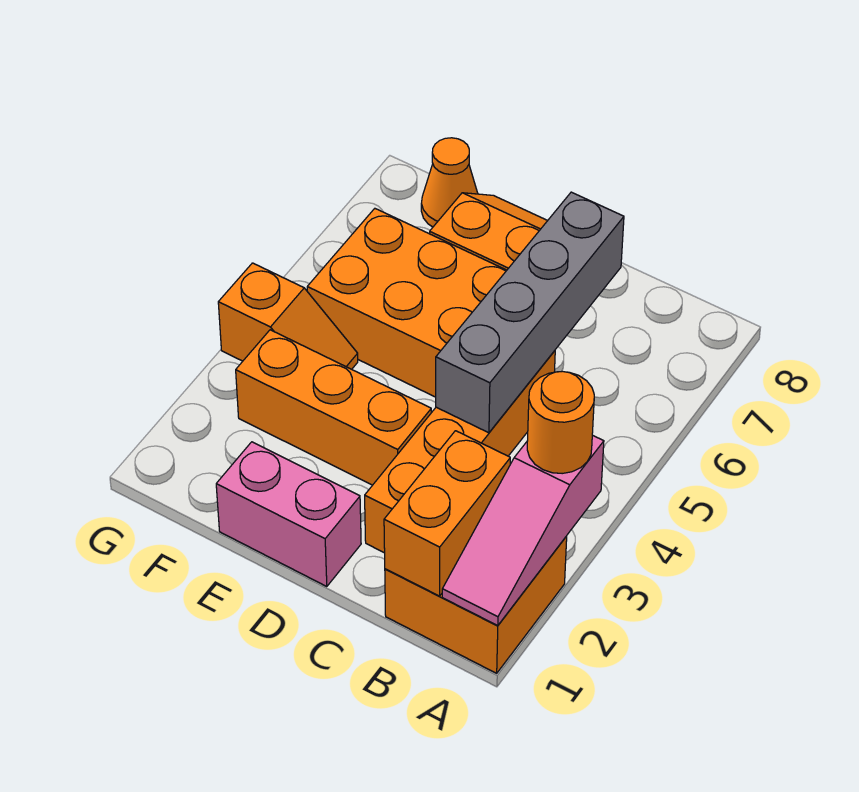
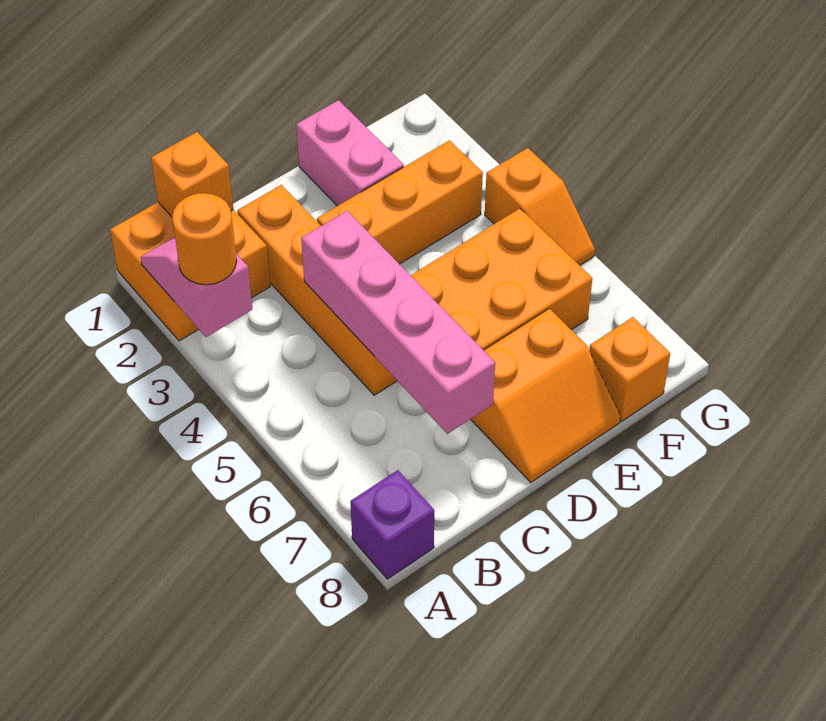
pink slope A1:A3 level 2 top 3 -> pink slope A2:A3 level 2 top 3
none -> purple brick A8 level 1
orange brick B1:B2 level 2 -> orange brick B1 level 2
grey brick C4:C7 level 2 -> pink brick C4:C7 level 2
pink brick D1:E1 level 1 -> pink brick E1:E2 level 1
orange slope F4:G4 level 1 top G -> orange slope G4:G5 level 1 top 4
orange cone F8 level 1 -> orange brick F8 level 1

